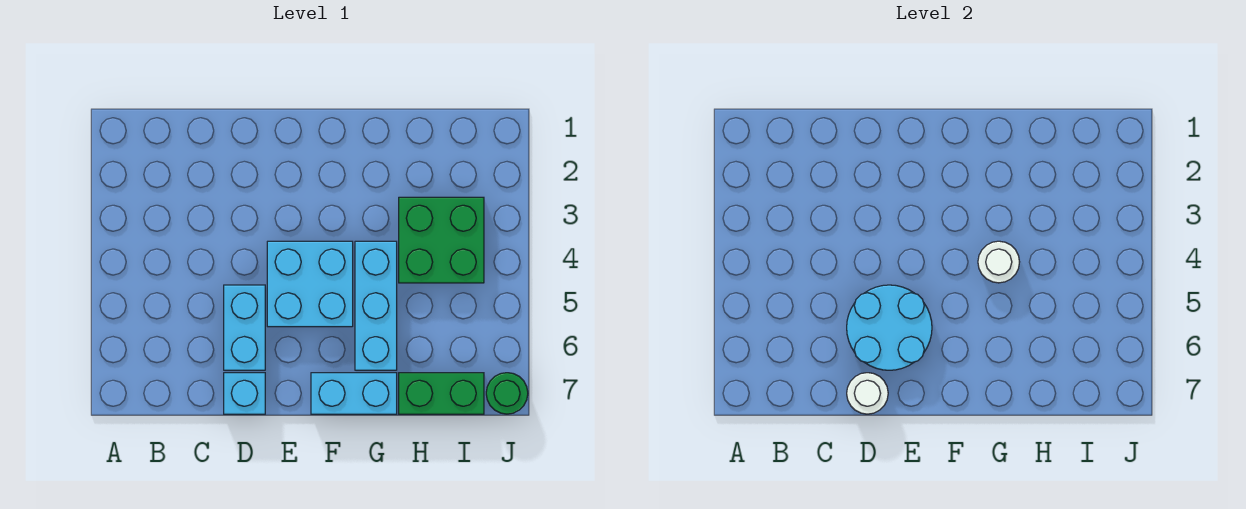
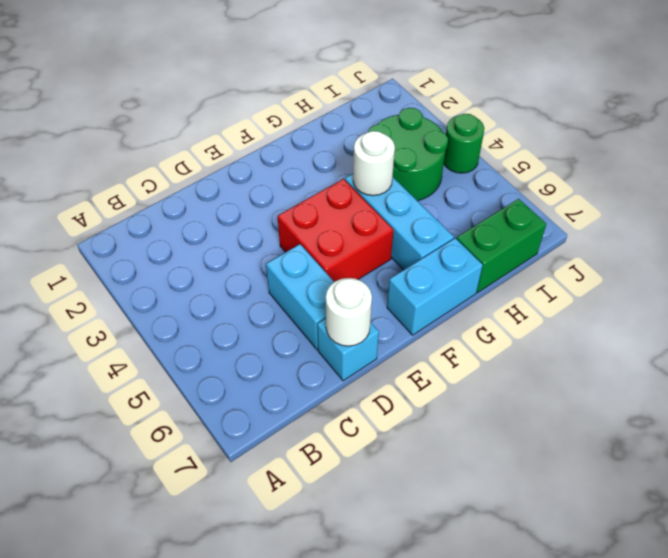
cyan round brick D5:E6 level 2 -> none
cyan brick E4:F5 level 1 -> red brick E4:F5 level 1
green brick H3:I4 level 1 -> green round brick H3:I4 level 1
green round brick J7 level 1 -> green round brick J4 level 1

